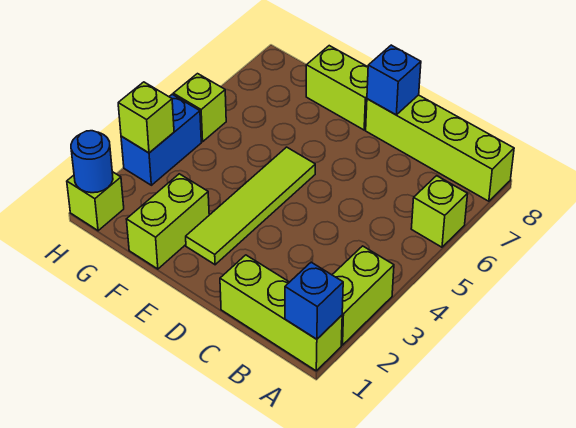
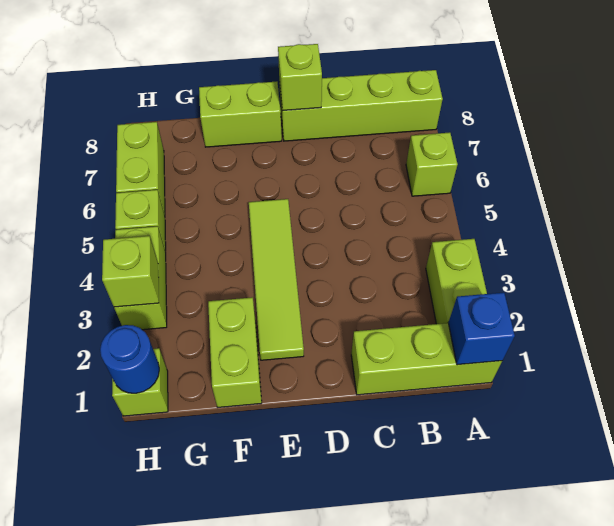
blue brick D8 level 2 -> lime brick D8 level 2
blue brick H3:H4 level 1 -> lime brick H3:H4 level 1
none -> lime brick H6:H7 level 1

